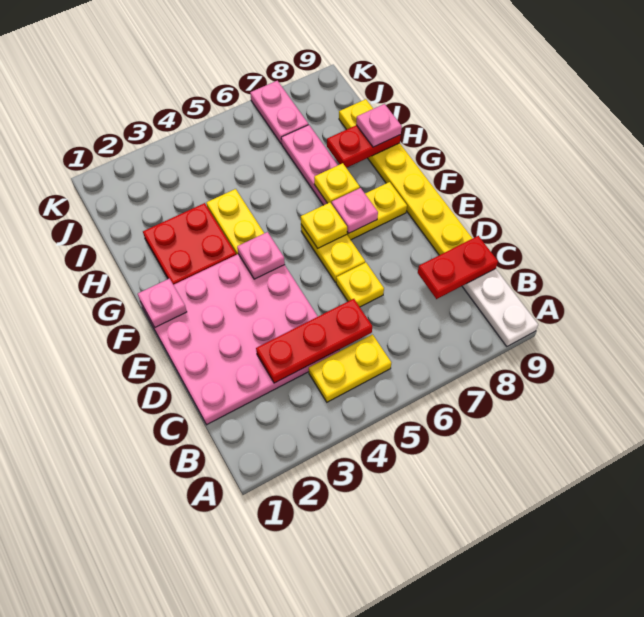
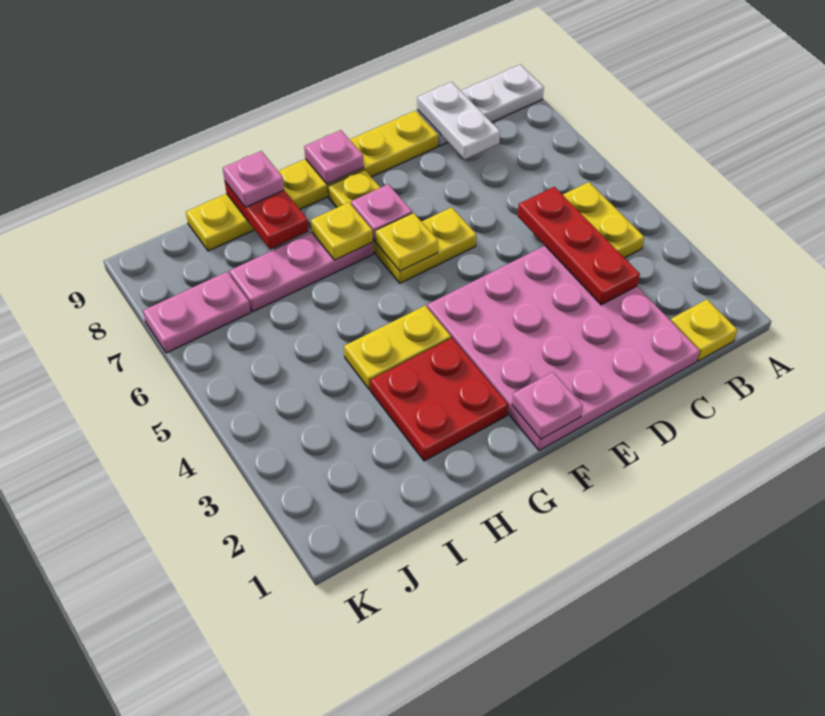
red plate C8:C9 level 2 -> white plate C8:C9 level 2
yellow plate D6 level 1 -> yellow plate B1 level 1
pink plate F4 level 2 -> pink plate F9 level 2

